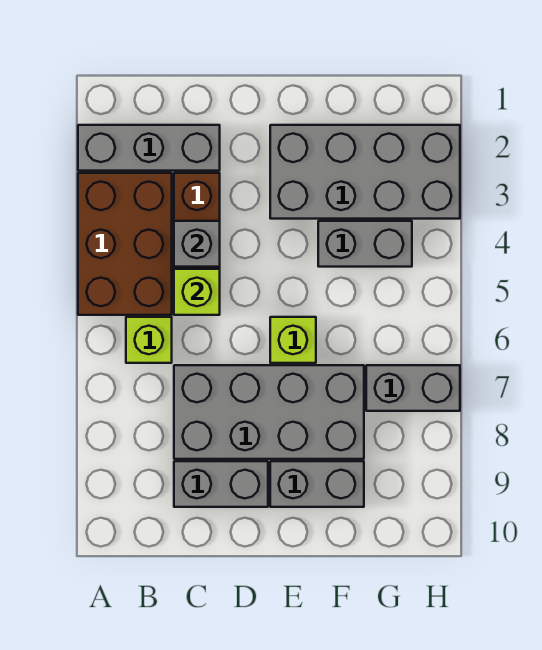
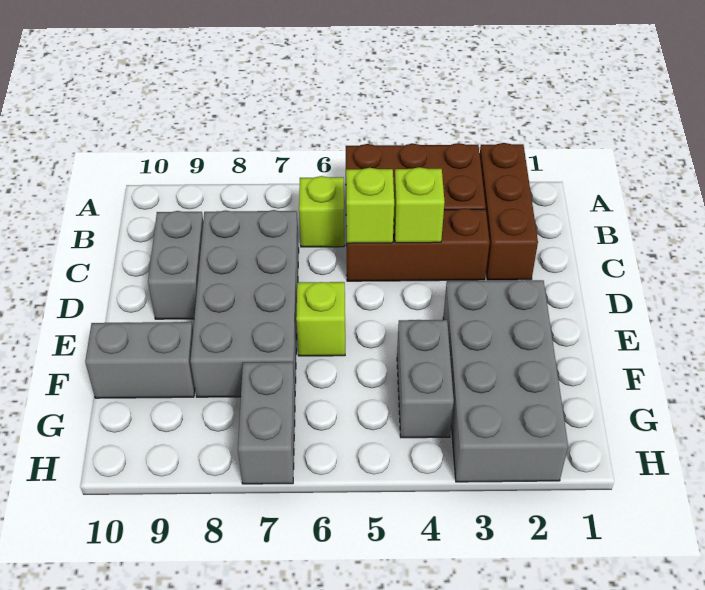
grey brick A2:C2 level 1 -> brown brick A2:C2 level 1
grey brick C4 level 2 -> lime brick C4 level 2
grey brick E9:F9 level 1 -> grey brick F9:F10 level 1

